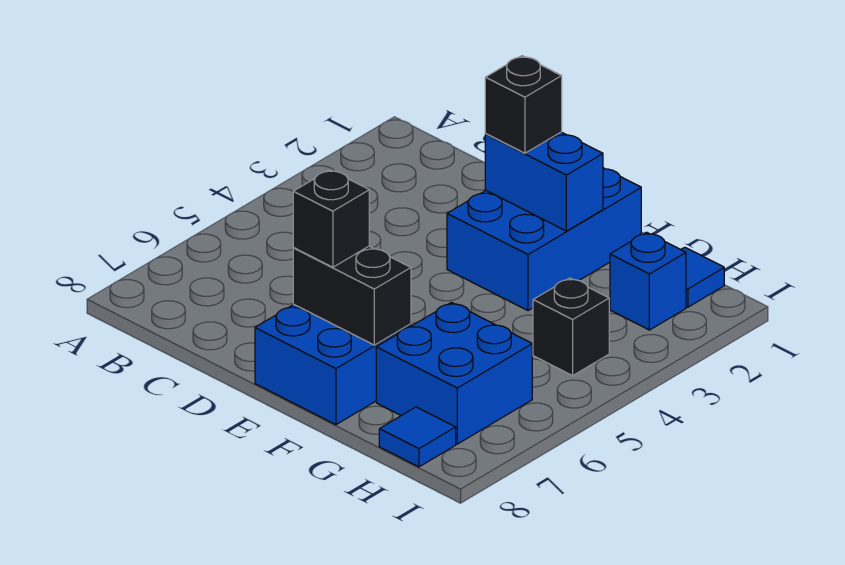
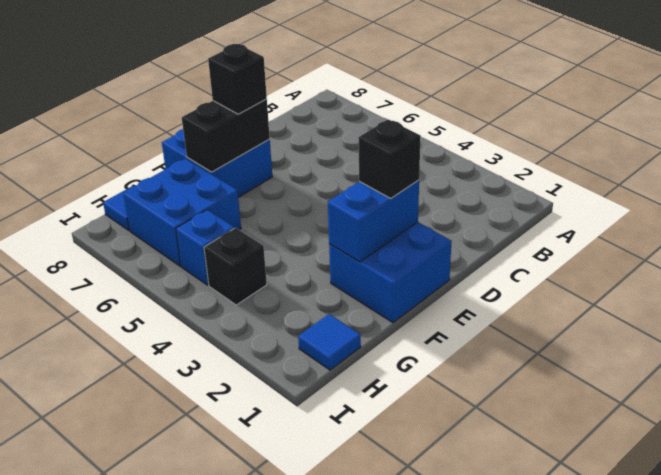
blue brick E1:F3 level 1 -> blue brick E1:F2 level 1
blue brick H2 level 1 -> blue brick H5 level 1

